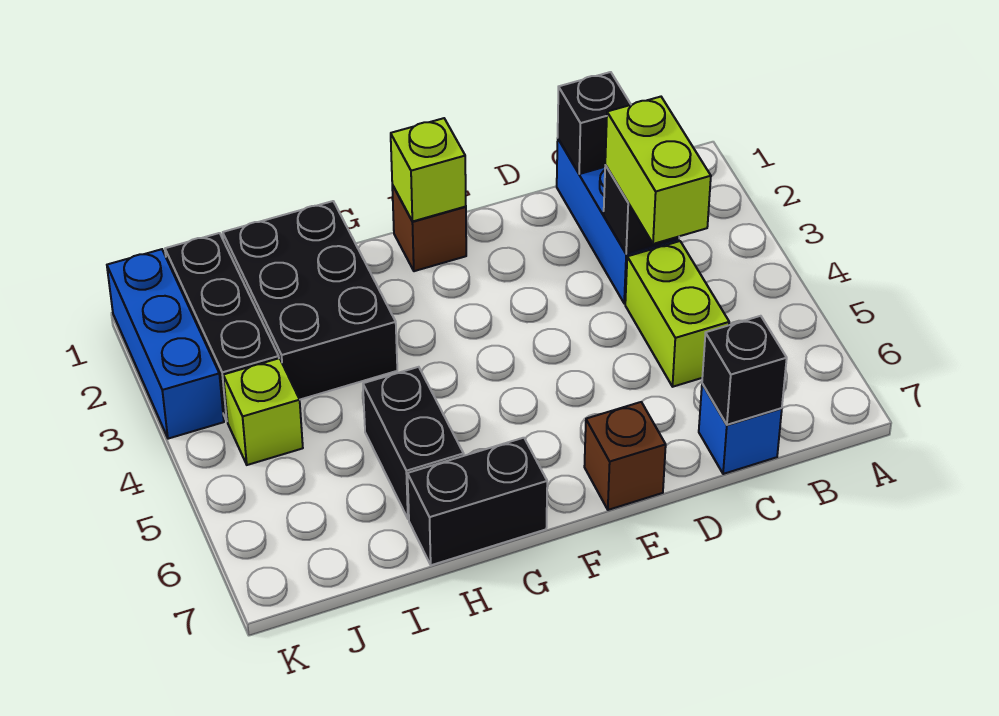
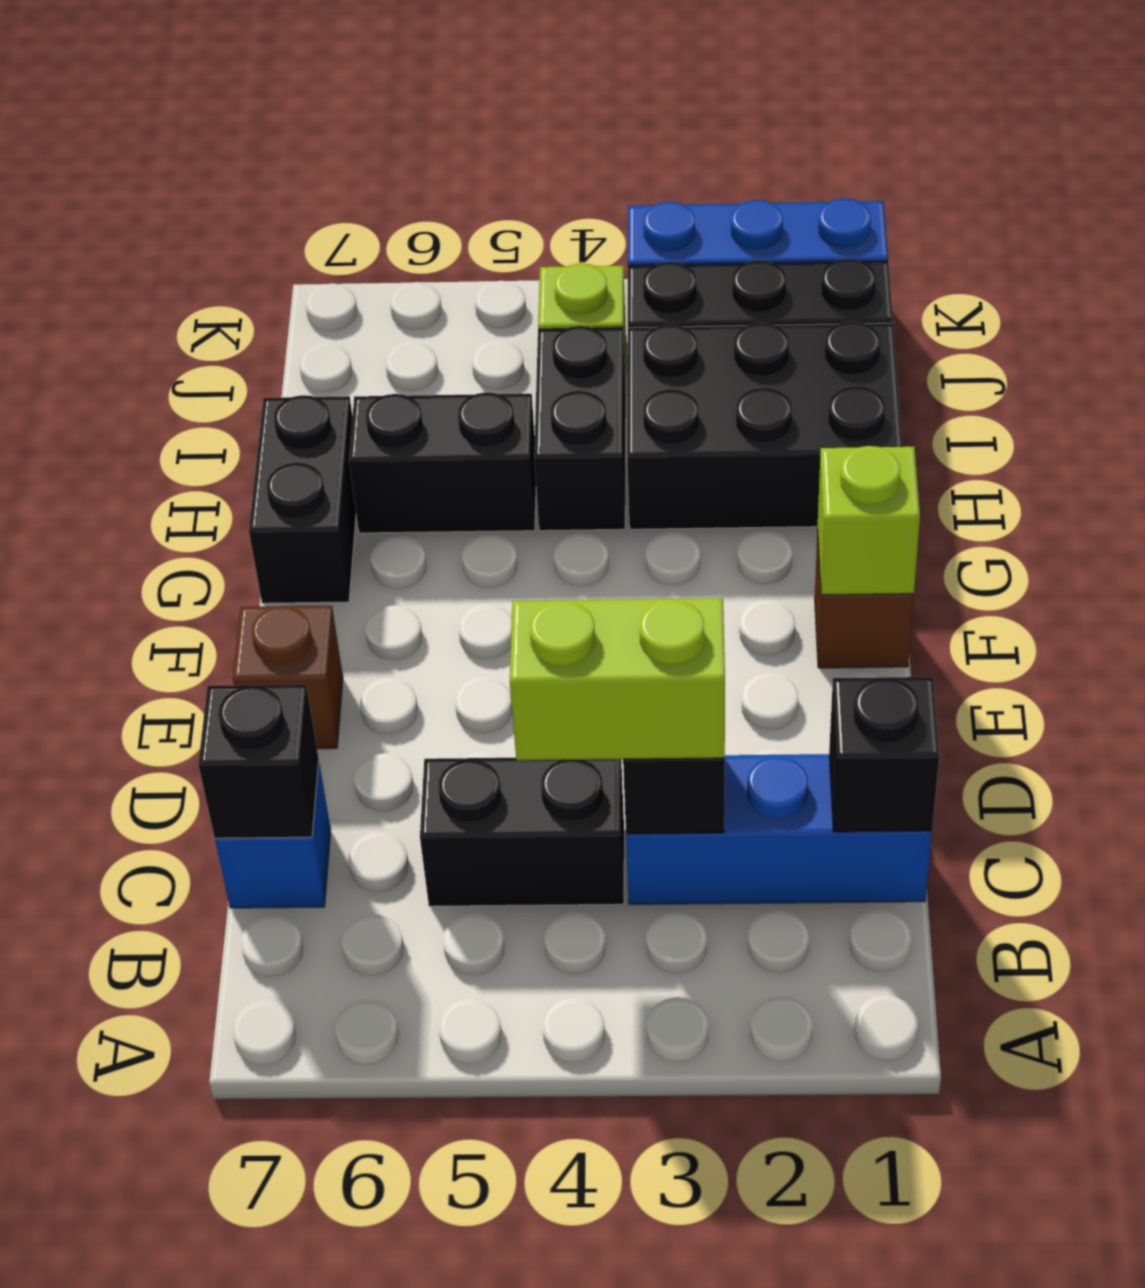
lime brick C4:C5 level 1 -> black brick C4:C5 level 1
none -> black brick H4:I4 level 1

